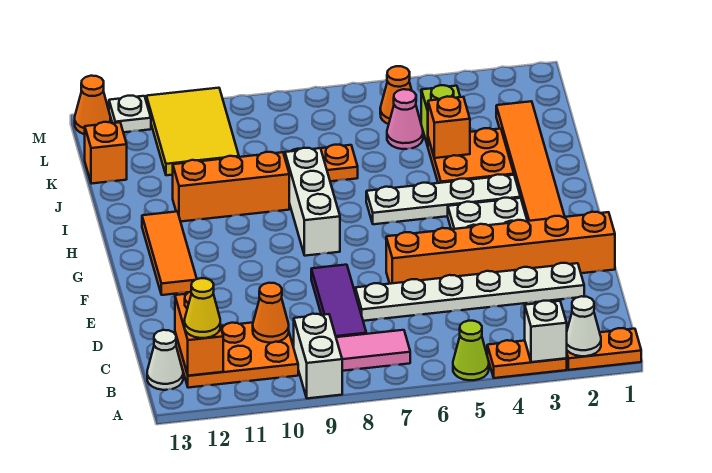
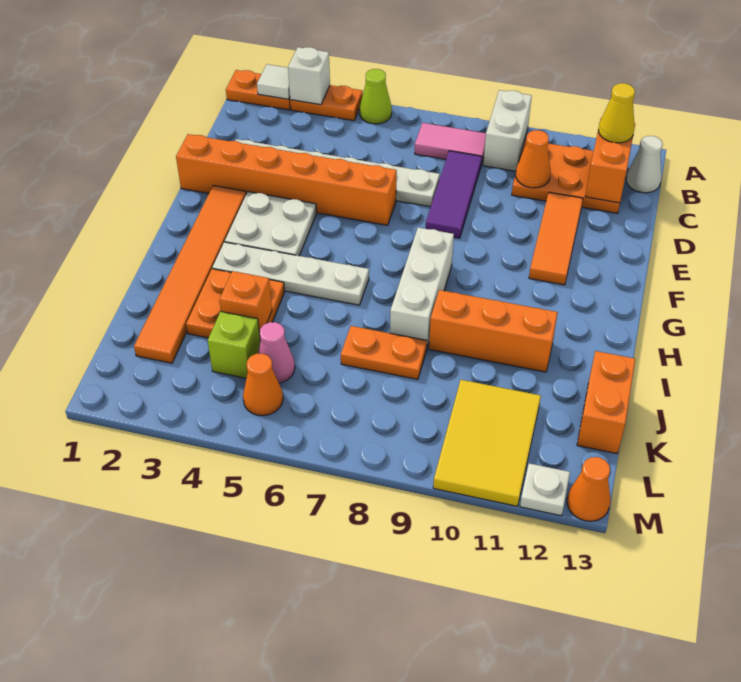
white cone A2 level 2 -> white tile A2 level 2
orange tile F12:H12 level 1 -> orange tile D11:F11 level 1
orange brick K13 level 1 -> orange brick J13:K13 level 1

